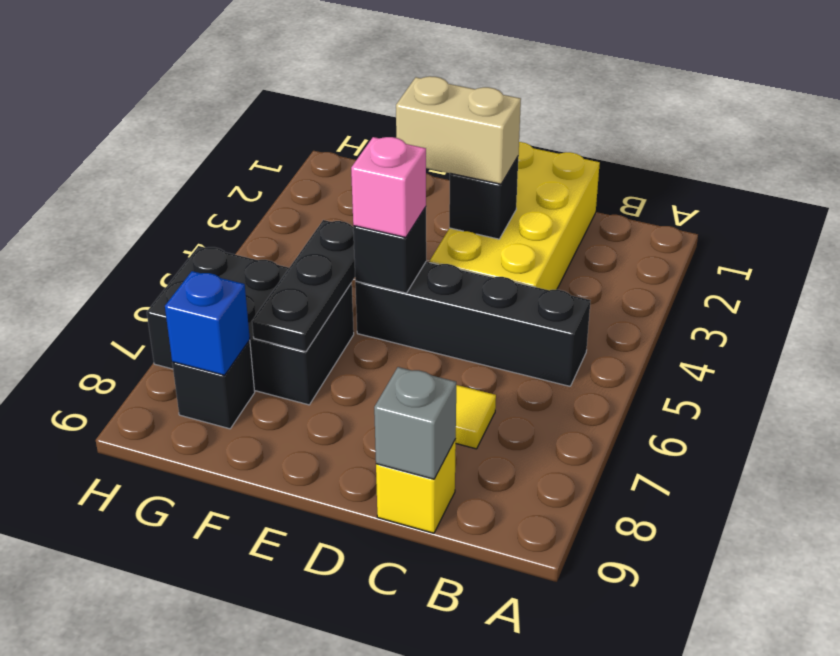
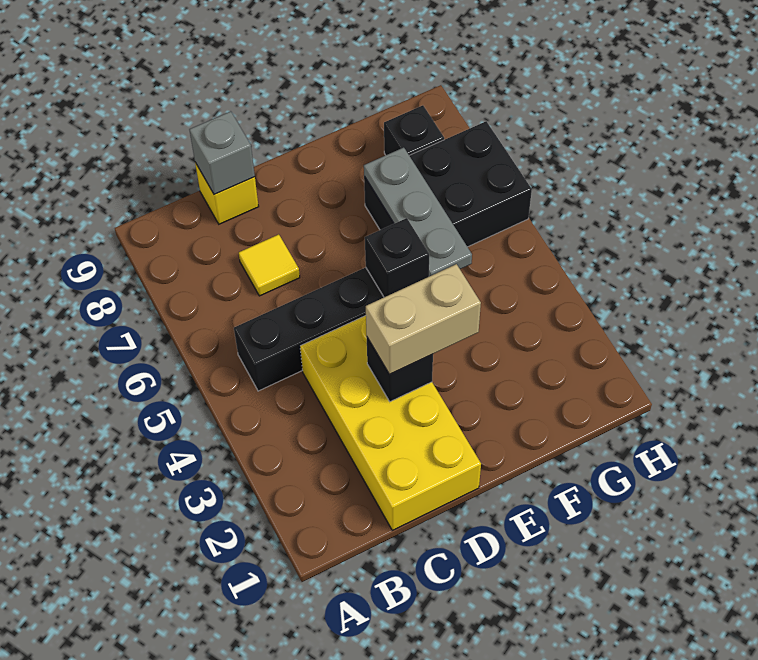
pink brick E5 level 3 -> none
black plate F5:F7 level 2 -> grey plate F5:F7 level 2
blue brick G8 level 2 -> none

